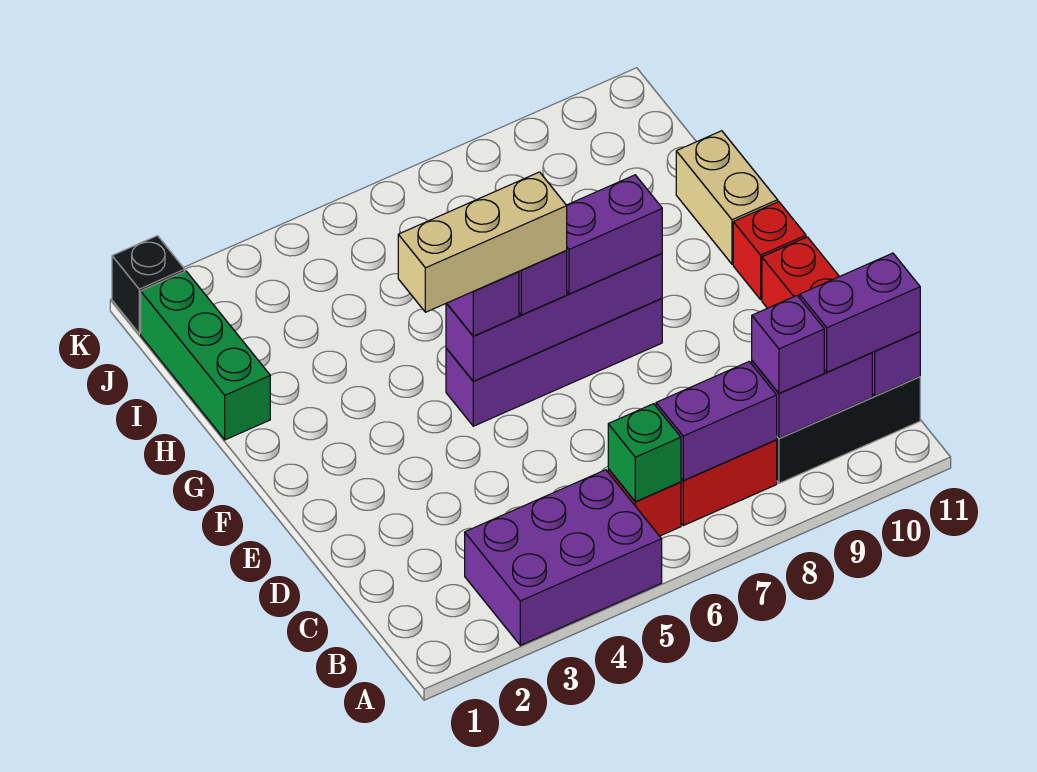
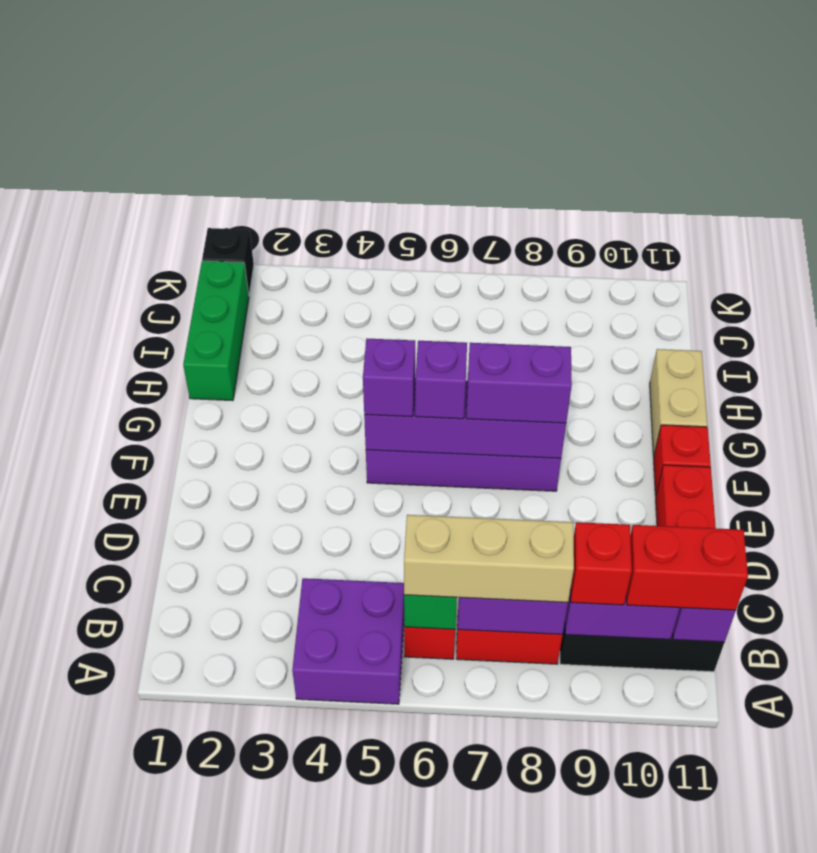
purple brick A3:B5 level 1 -> purple brick A4:B5 level 1
purple brick B9 level 3 -> red brick B9 level 3
purple brick B10:B11 level 3 -> red brick B10:B11 level 3
tan brick F4:F6 level 4 -> tan brick B6:B8 level 3

